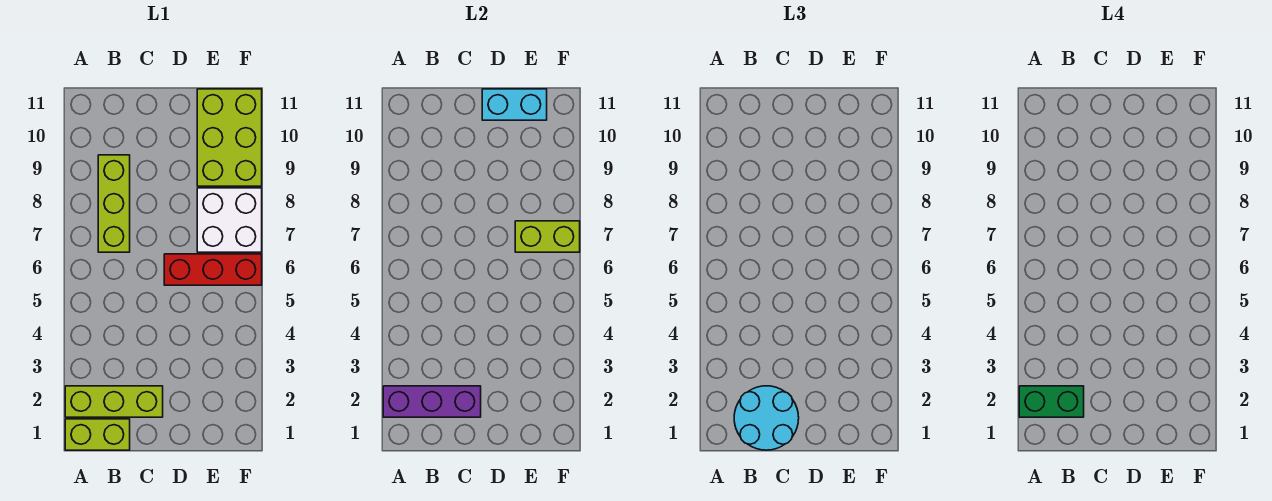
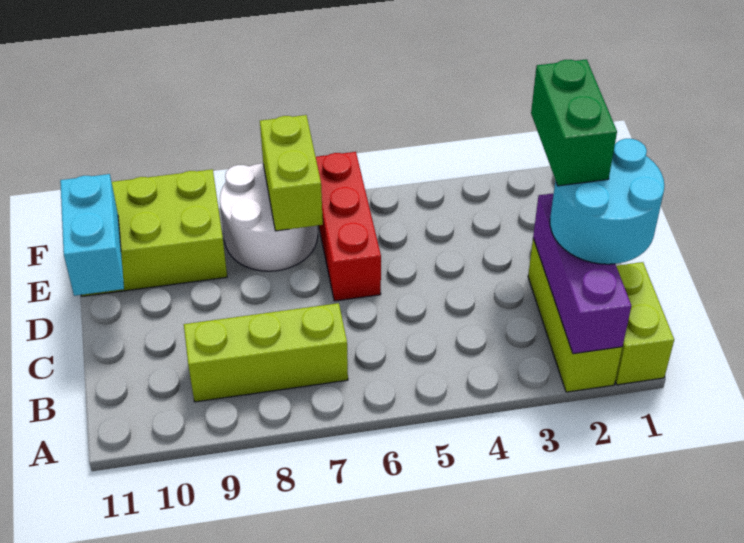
green brick A2:B2 level 4 -> green brick C2:D2 level 4
white brick E7:F8 level 1 -> white round brick E7:F8 level 1

